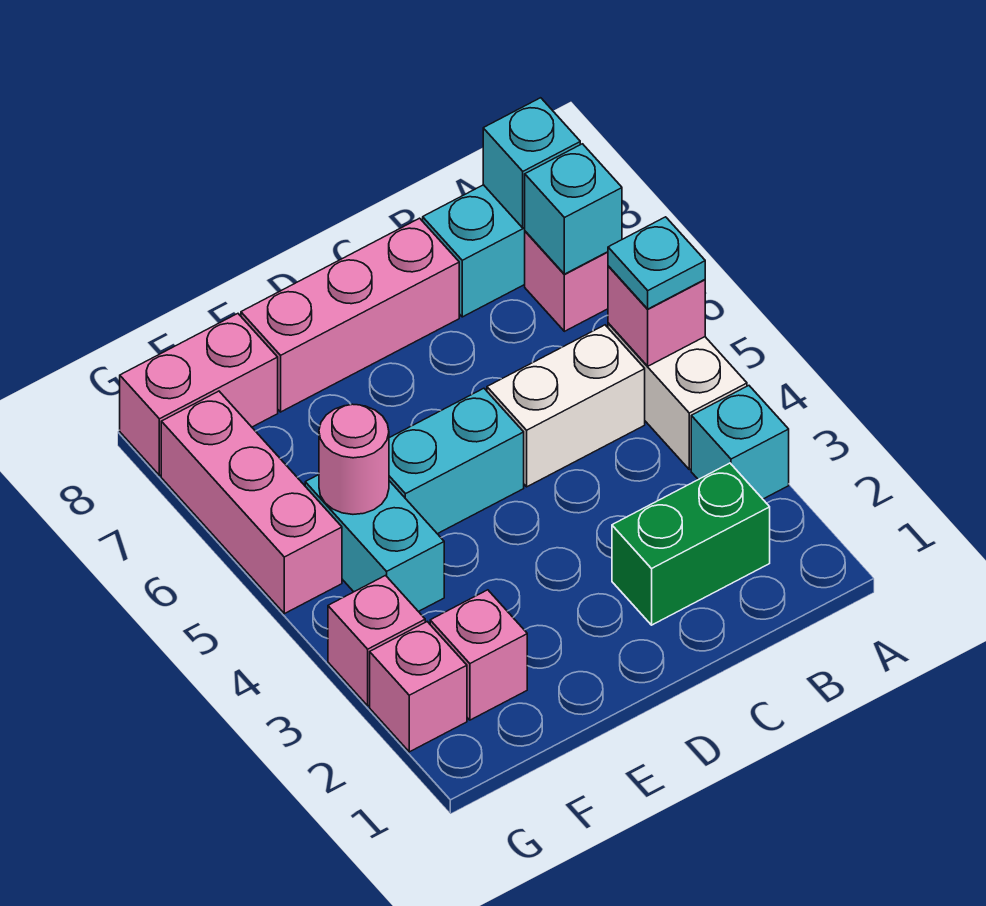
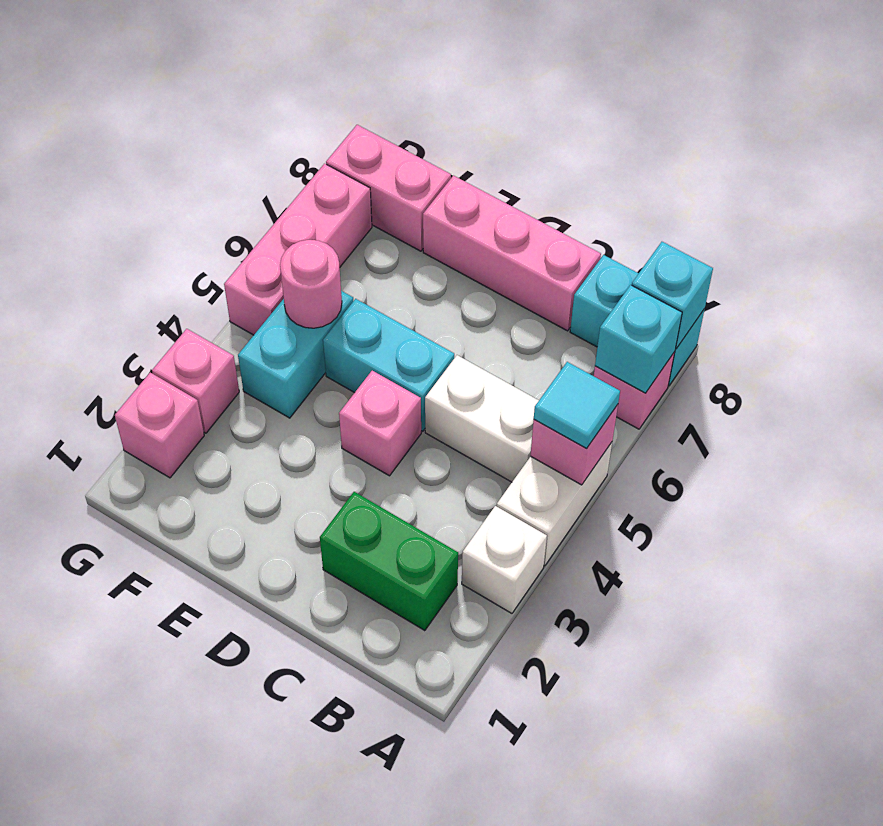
cyan brick A3 level 1 -> white brick A3 level 1
cyan plate A5 level 3 -> cyan tile A5 level 3
pink brick F2 level 1 -> pink brick D4 level 1

